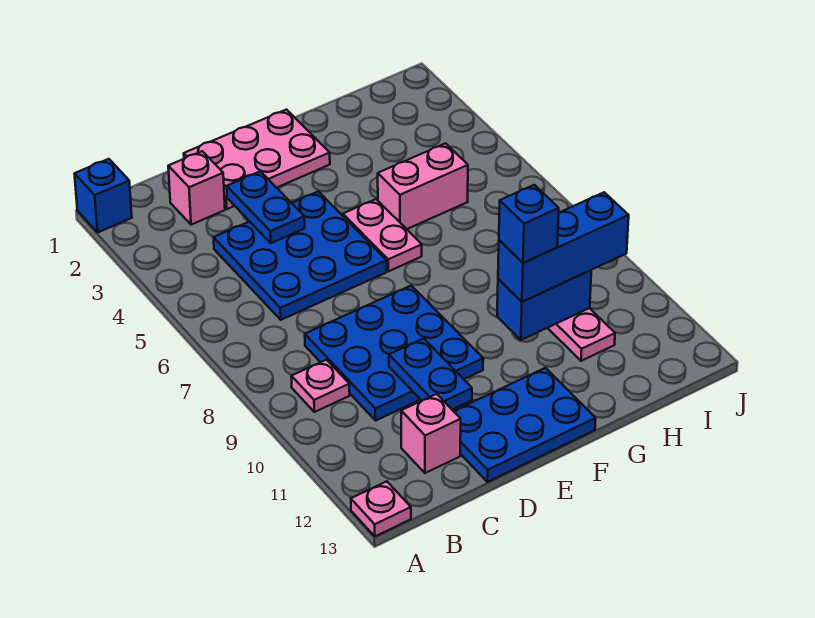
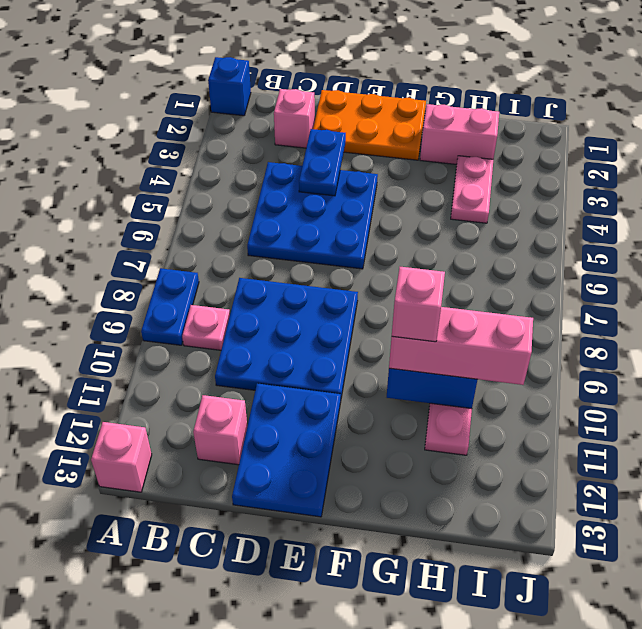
pink plate A13 level 1 -> pink brick A13 level 1
pink plate D1:F2 level 1 -> orange plate D1:F2 level 1
blue plate D10:D11 level 2 -> blue plate A8:A9 level 1
blue plate D12:F13 level 1 -> blue plate D11:E13 level 1
pink plate F5:F6 level 1 -> pink plate H3:H4 level 1
pink brick G5:H5 level 1 -> pink brick G2:H2 level 1
blue brick G10:I10 level 3 -> pink brick G10:I10 level 3
blue brick G10 level 4 -> pink brick G10 level 4

